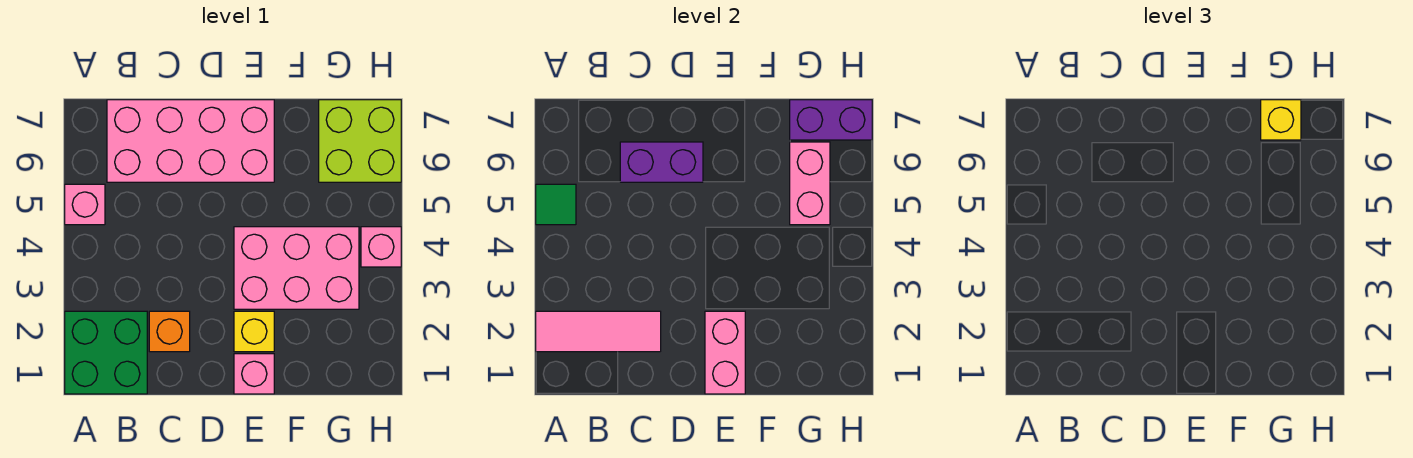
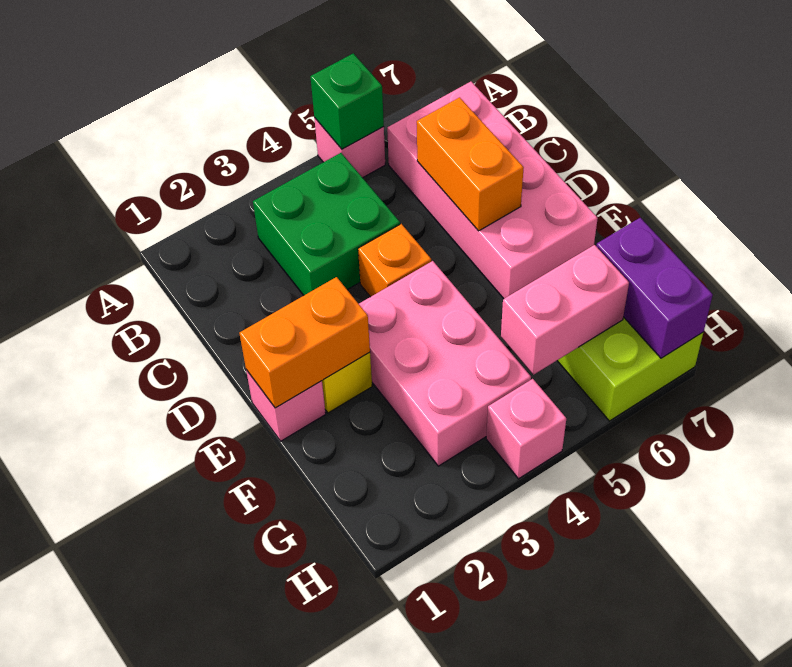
green brick A1:B2 level 1 -> green brick B3:C4 level 1
pink tile A2:C2 level 2 -> none
green tile A5 level 2 -> green brick A5 level 2
orange brick C2 level 1 -> orange brick D4 level 1
purple brick C6:D6 level 2 -> orange brick C6:D6 level 2
pink brick E1:E2 level 2 -> orange brick E1:E2 level 2
yellow brick G7 level 3 -> none

